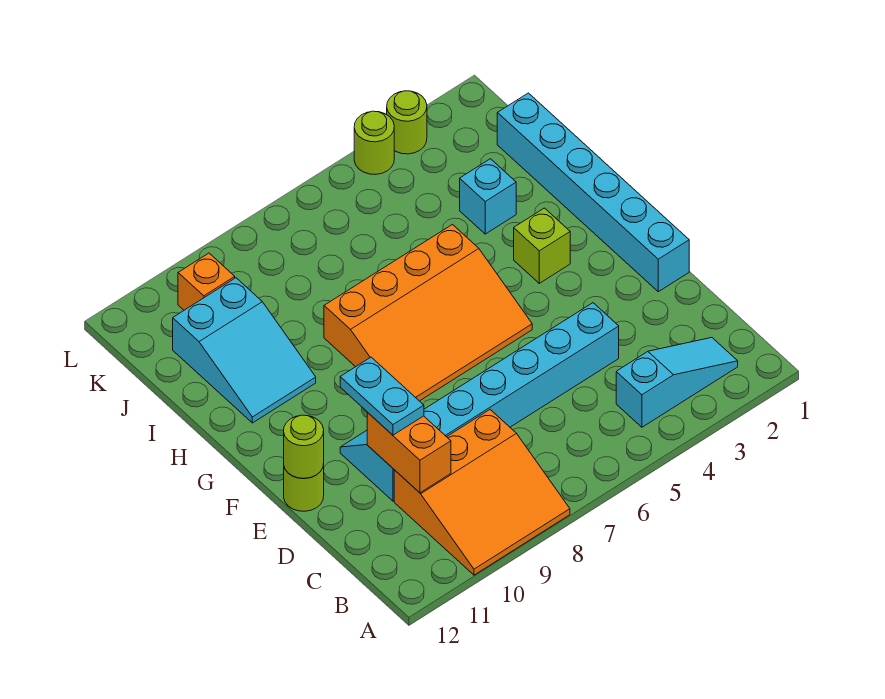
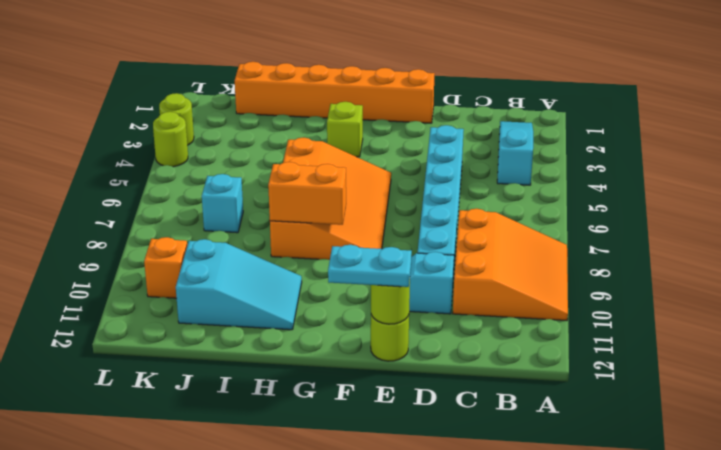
orange brick C10:D10 level 2 -> orange brick G8:H8 level 2
cyan plate D10:E10 level 3 -> cyan plate E12:F12 level 3
cyan brick E1:J1 level 1 -> orange brick E1:J1 level 1
cyan brick I3 level 1 -> cyan brick J7 level 1

